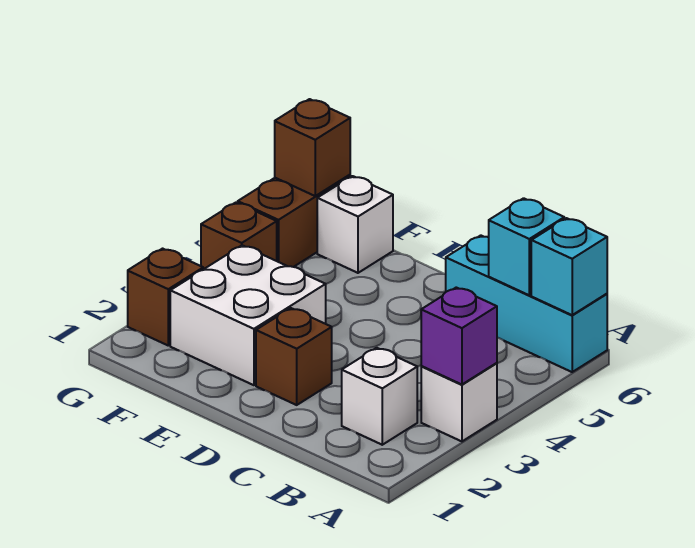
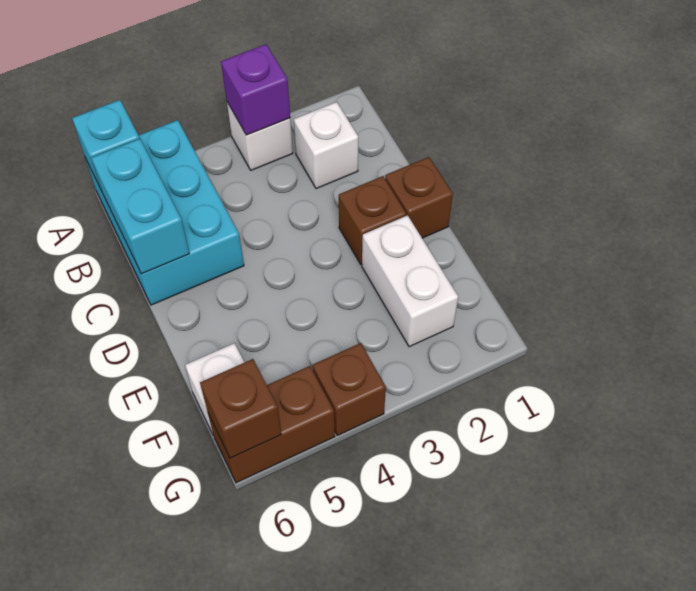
cyan brick A6:C6 level 1 -> cyan brick A5:C6 level 1
cyan brick B6 level 2 -> cyan brick B6:C6 level 2
white brick E2:F3 level 1 -> white brick E2:F2 level 1
brown brick G2 level 1 -> brown brick D1 level 1

